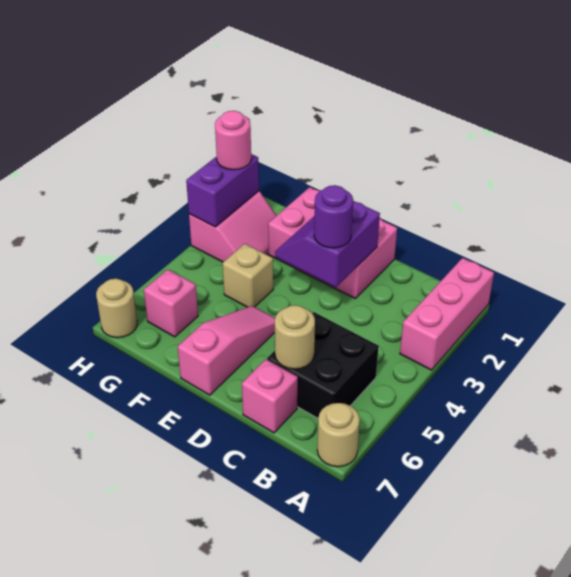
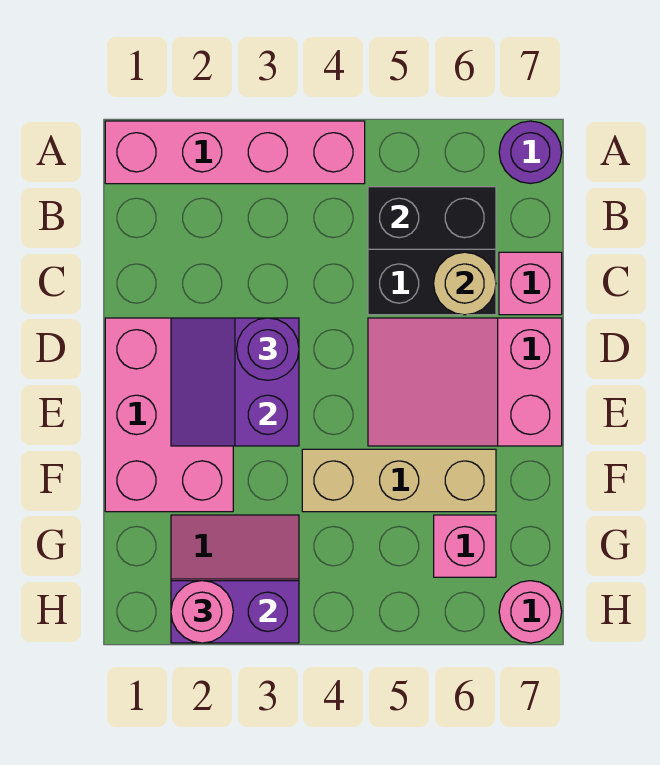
pink brick A1:A3 level 1 -> pink brick A1:A4 level 1
tan round brick A7 level 1 -> purple round brick A7 level 1
none -> black brick B5:B6 level 2
purple slope D2:E3 level 2 top D -> purple slope D2:E3 level 2 top 3
pink slope E5:E7 level 1 top 7 -> pink slope D5:E7 level 1 top 7
tan brick F4 level 1 -> tan brick F4:F6 level 1
tan round brick H7 level 1 -> pink round brick H7 level 1

